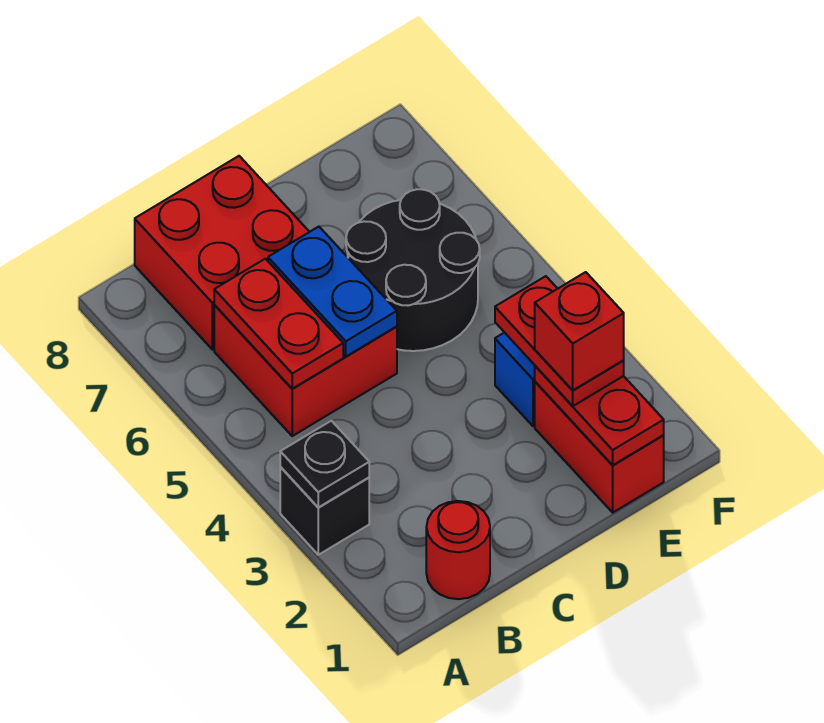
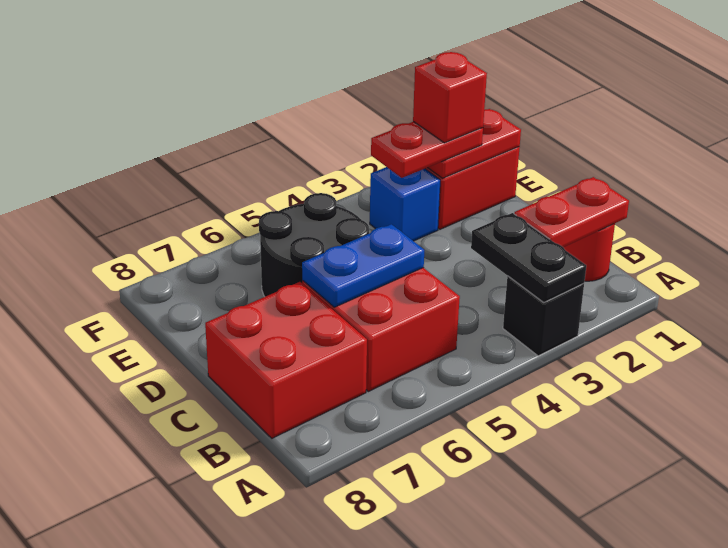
black plate A3 level 2 -> black plate A3:B3 level 2
red plate B5:B6 level 2 -> red plate B1:B2 level 2

